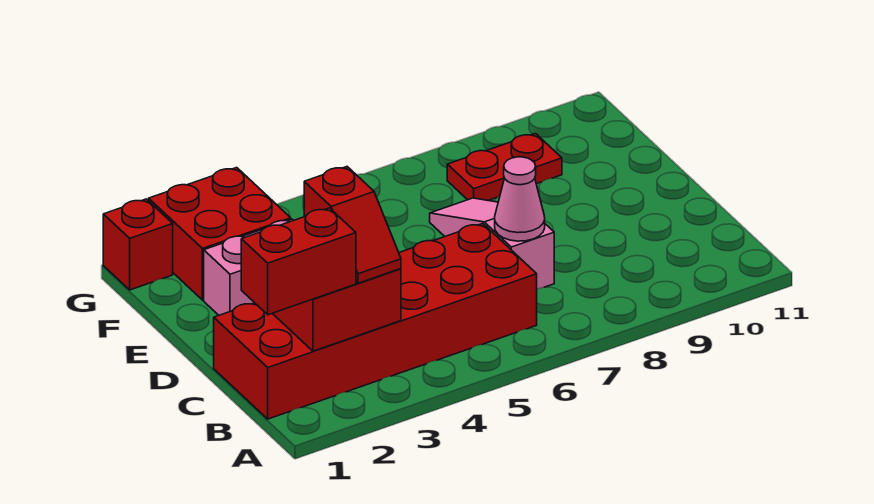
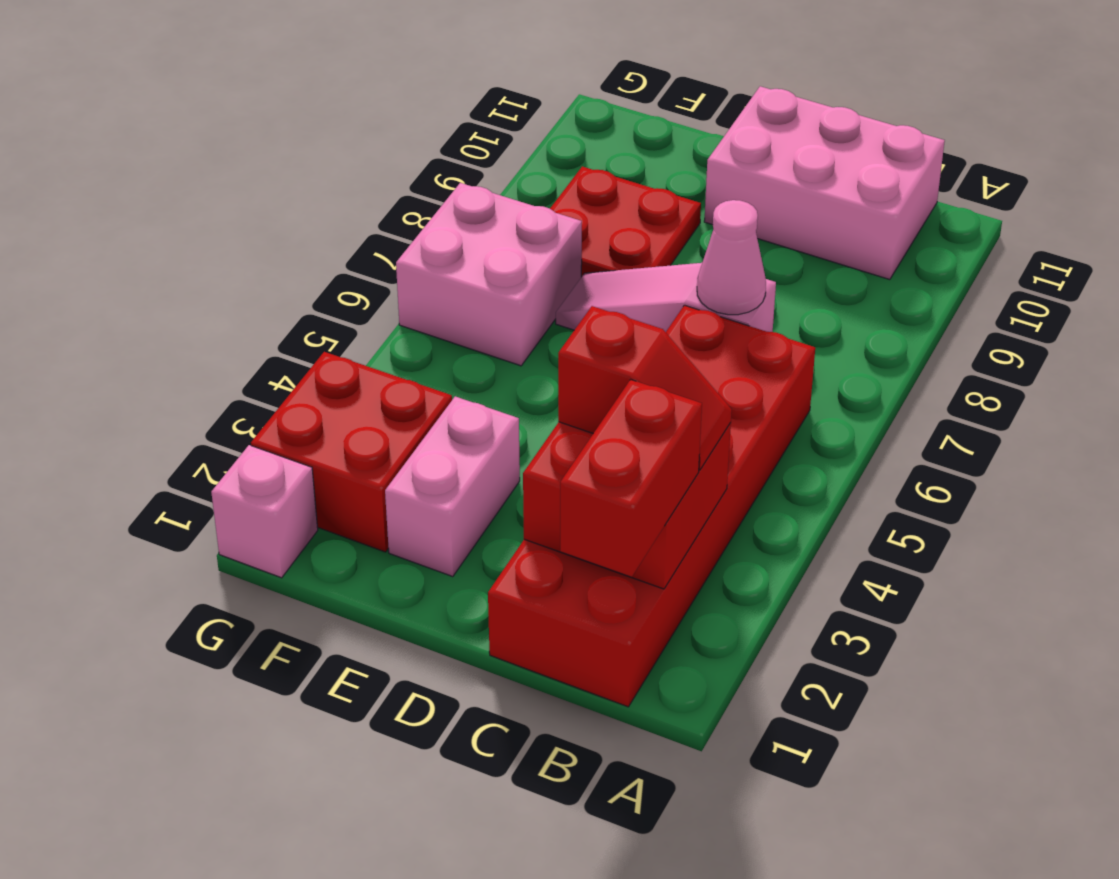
none -> pink brick B10:D11 level 1
none -> pink brick F6:G7 level 1
red plate F8:F9 level 1 -> red plate E8:F9 level 1
red brick G1 level 1 -> pink brick G1 level 1

